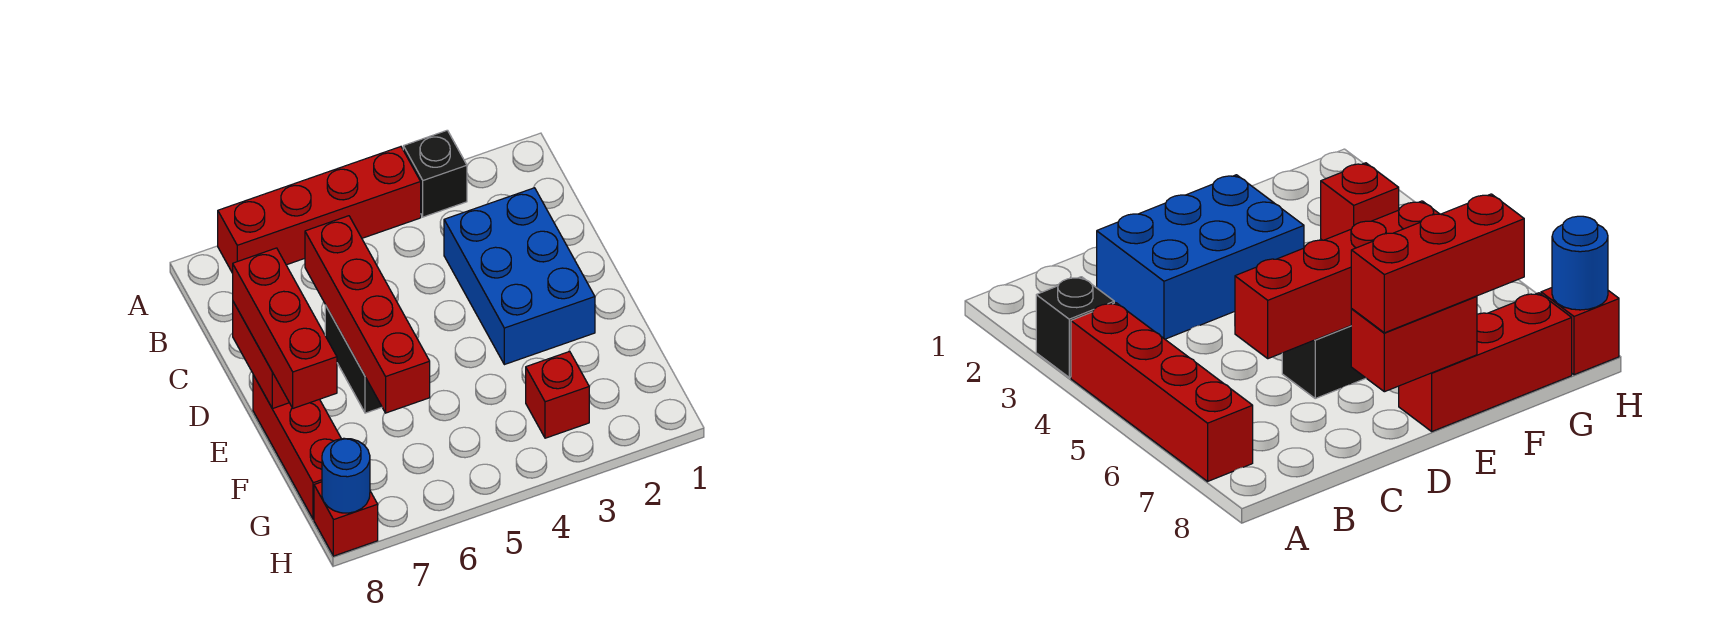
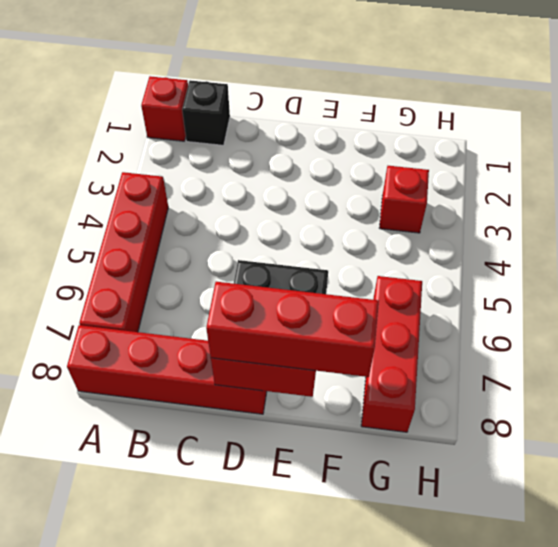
black brick A3 level 1 -> black brick B1 level 1
blue brick C2:E3 level 1 -> none
red brick C6:F6 level 2 -> red brick A8:D8 level 1
red brick E8:G8 level 1 -> red brick G6:G8 level 1
red brick H8 level 1 -> red brick A1 level 1
blue round brick H8 level 2 -> none

